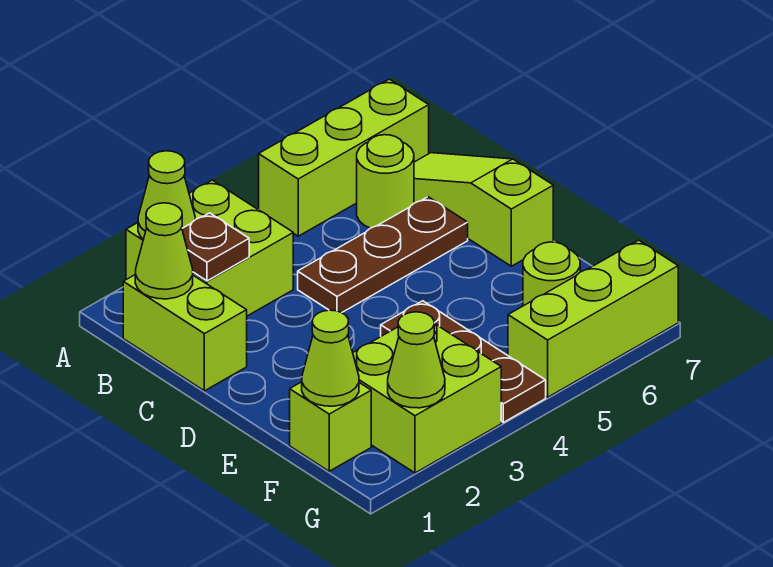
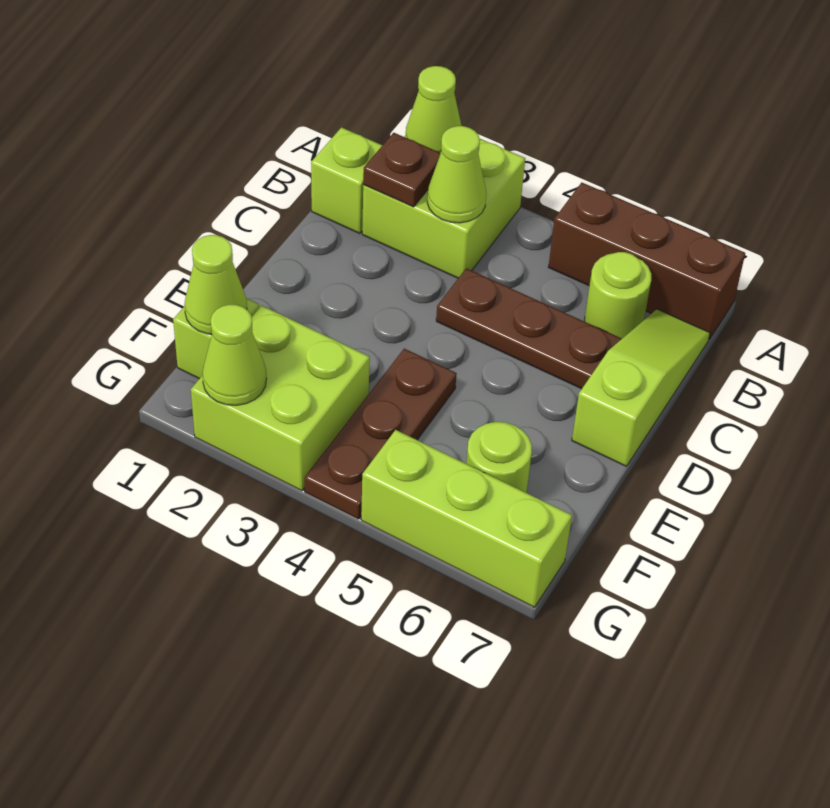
lime brick A5:A7 level 1 -> brown brick A5:A7 level 1
lime brick B1:C1 level 1 -> lime brick B1 level 1
lime cone B1 level 2 -> lime cone B3 level 2

